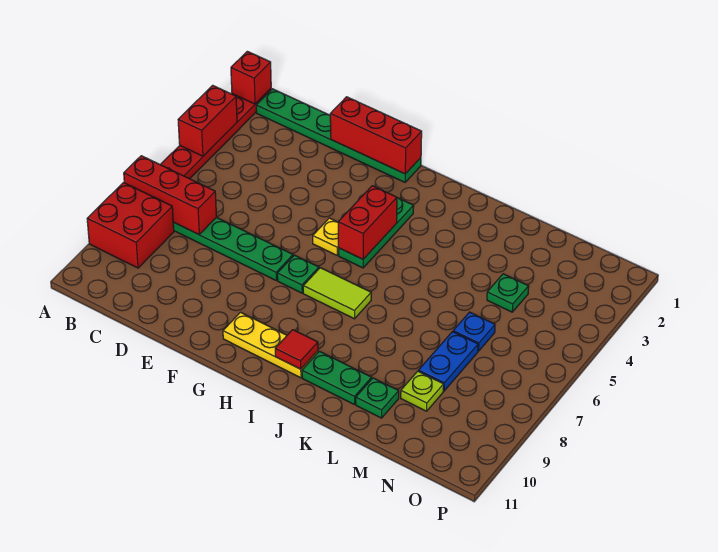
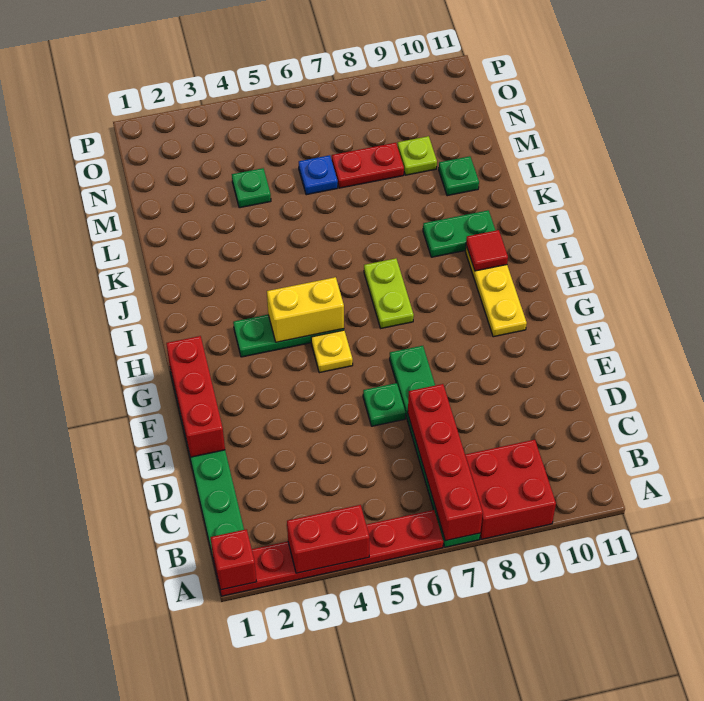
red brick A7:C7 level 2 -> red brick A7:D7 level 2
green plate G7 level 1 -> green plate E6 level 1
red brick H4:H5 level 2 -> yellow brick H4:H5 level 2
lime tile H7:I7 level 1 -> lime plate H7:I7 level 1
green plate J10:K10 level 1 -> green plate J9:J10 level 1
blue plate M7:M8 level 1 -> red plate M7:M8 level 1

